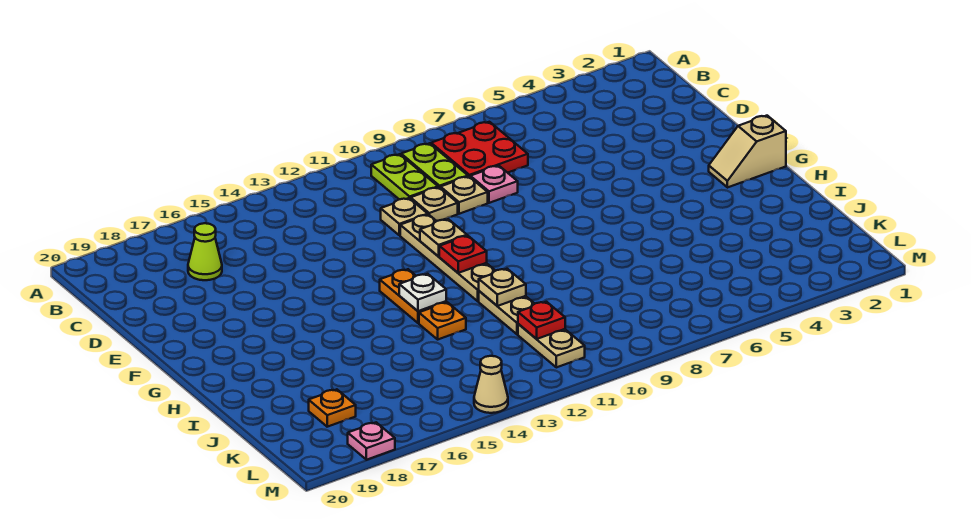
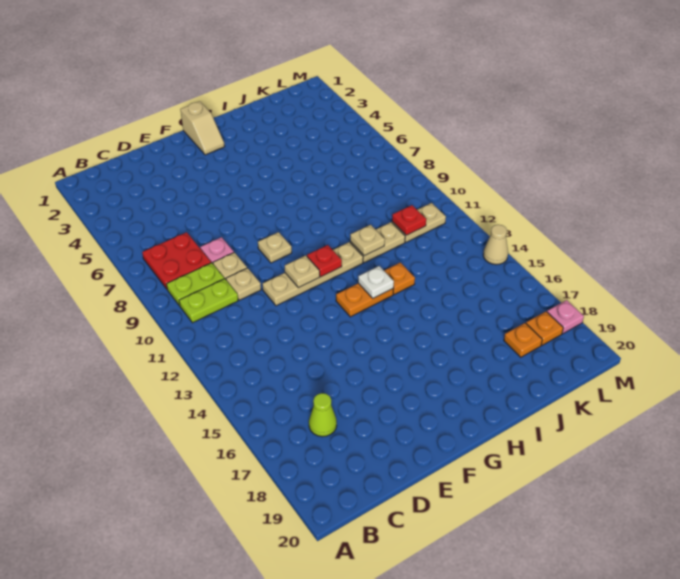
tan plate D11 level 1 -> tan plate F9 level 1
none -> orange plate L18 level 1

